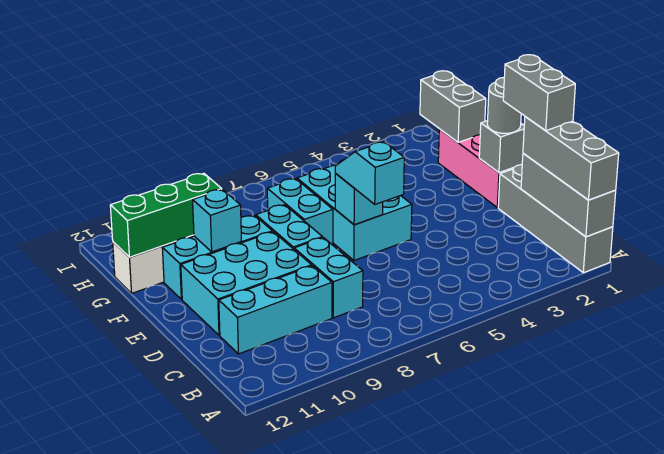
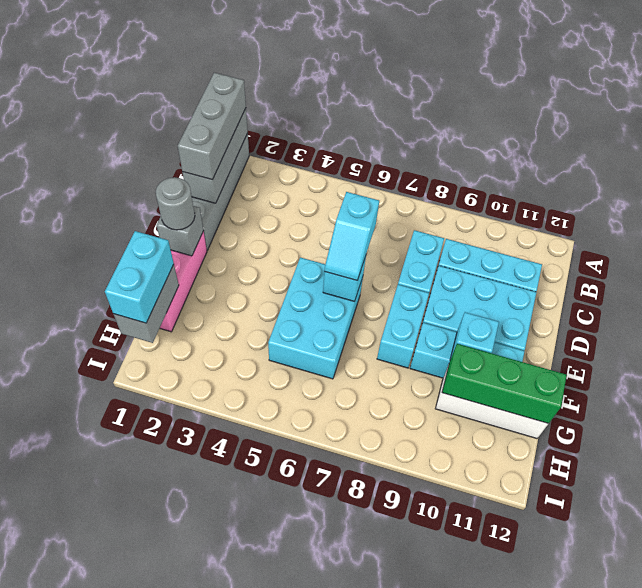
grey brick C1:D1 level 4 -> none
cyan brick F7:G7 level 1 -> cyan brick G1:H1 level 3

